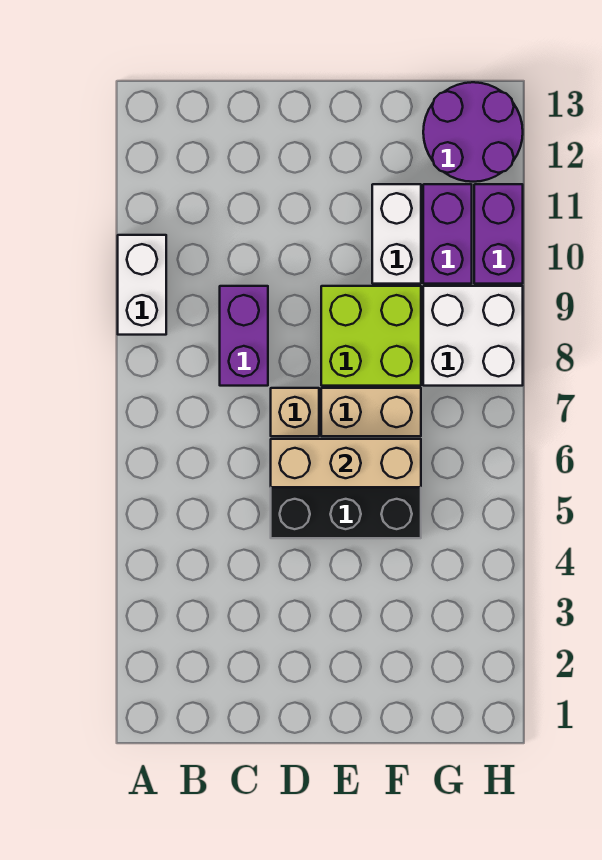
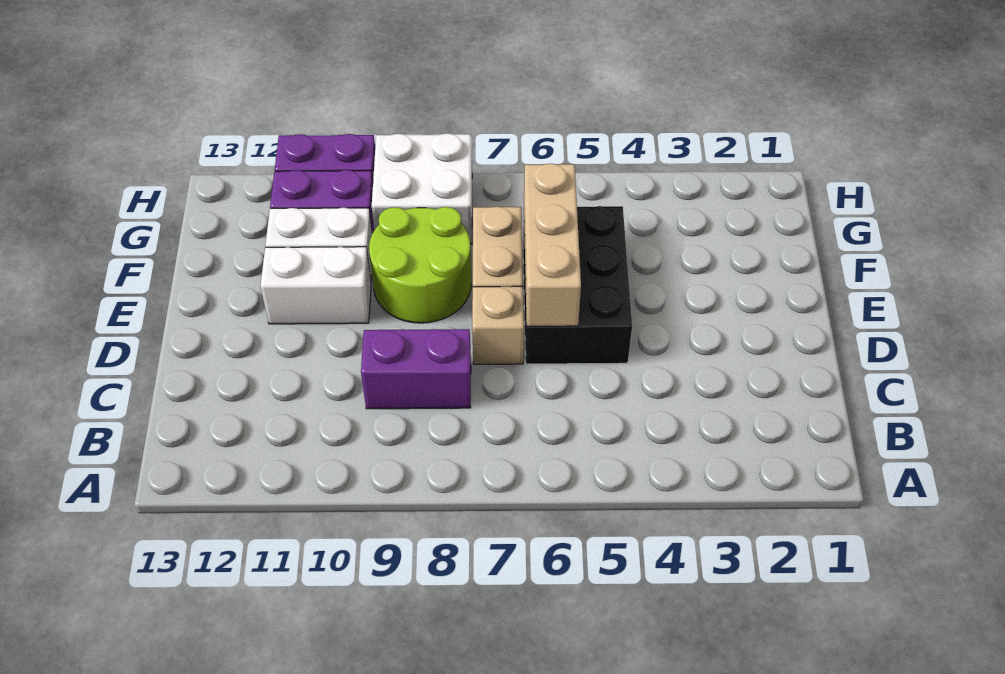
white brick A9:A10 level 1 -> white brick E10:E11 level 1
lime brick E8:F9 level 1 -> lime round brick E8:F9 level 1
purple round brick G12:H13 level 1 -> none

